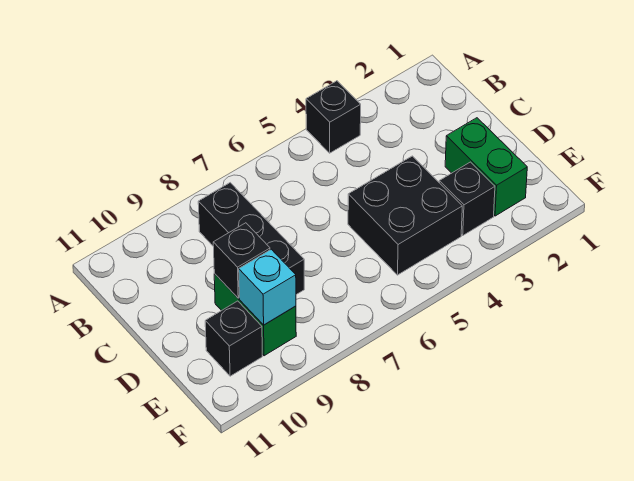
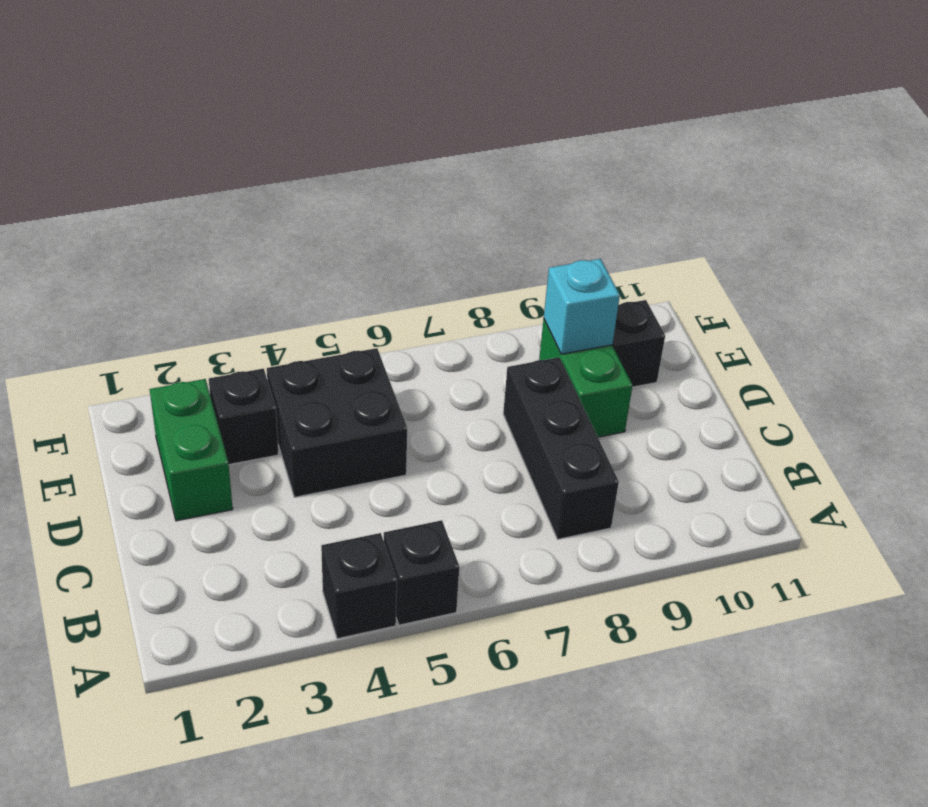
black brick D9 level 2 -> black brick A5 level 1

